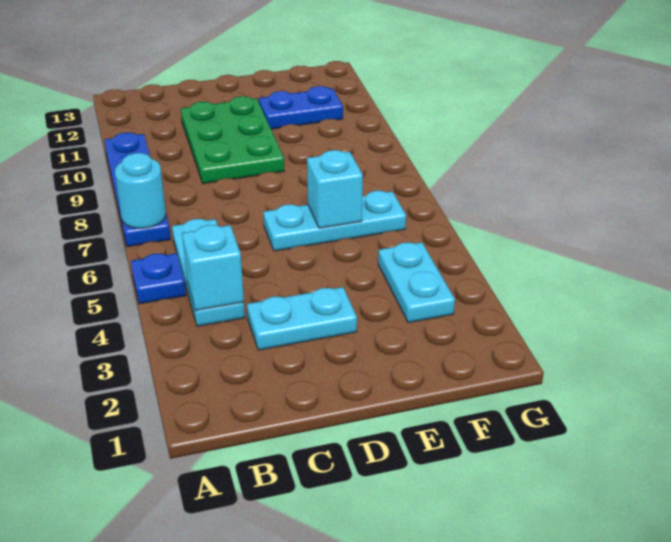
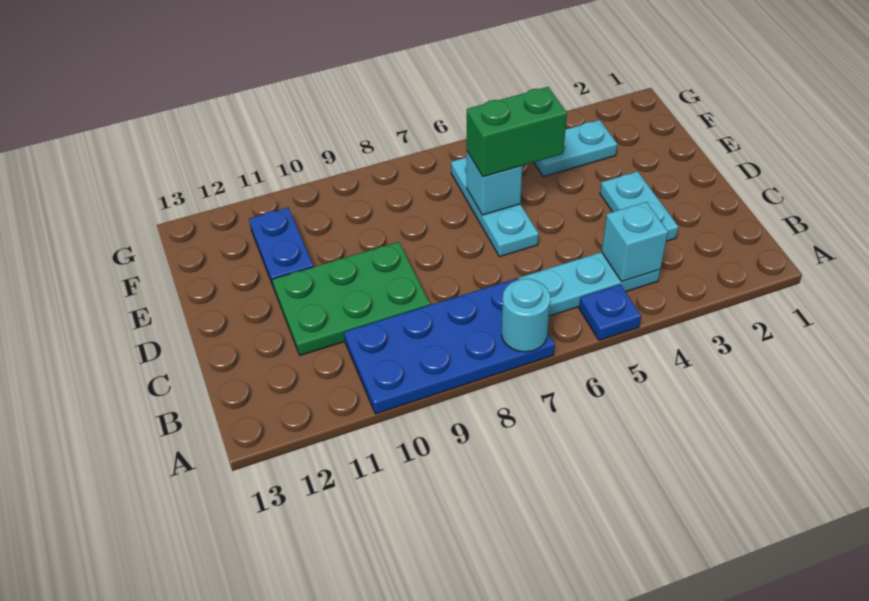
blue plate A7:A10 level 1 -> blue plate A7:B10 level 1
none -> green brick E5:E6 level 3

